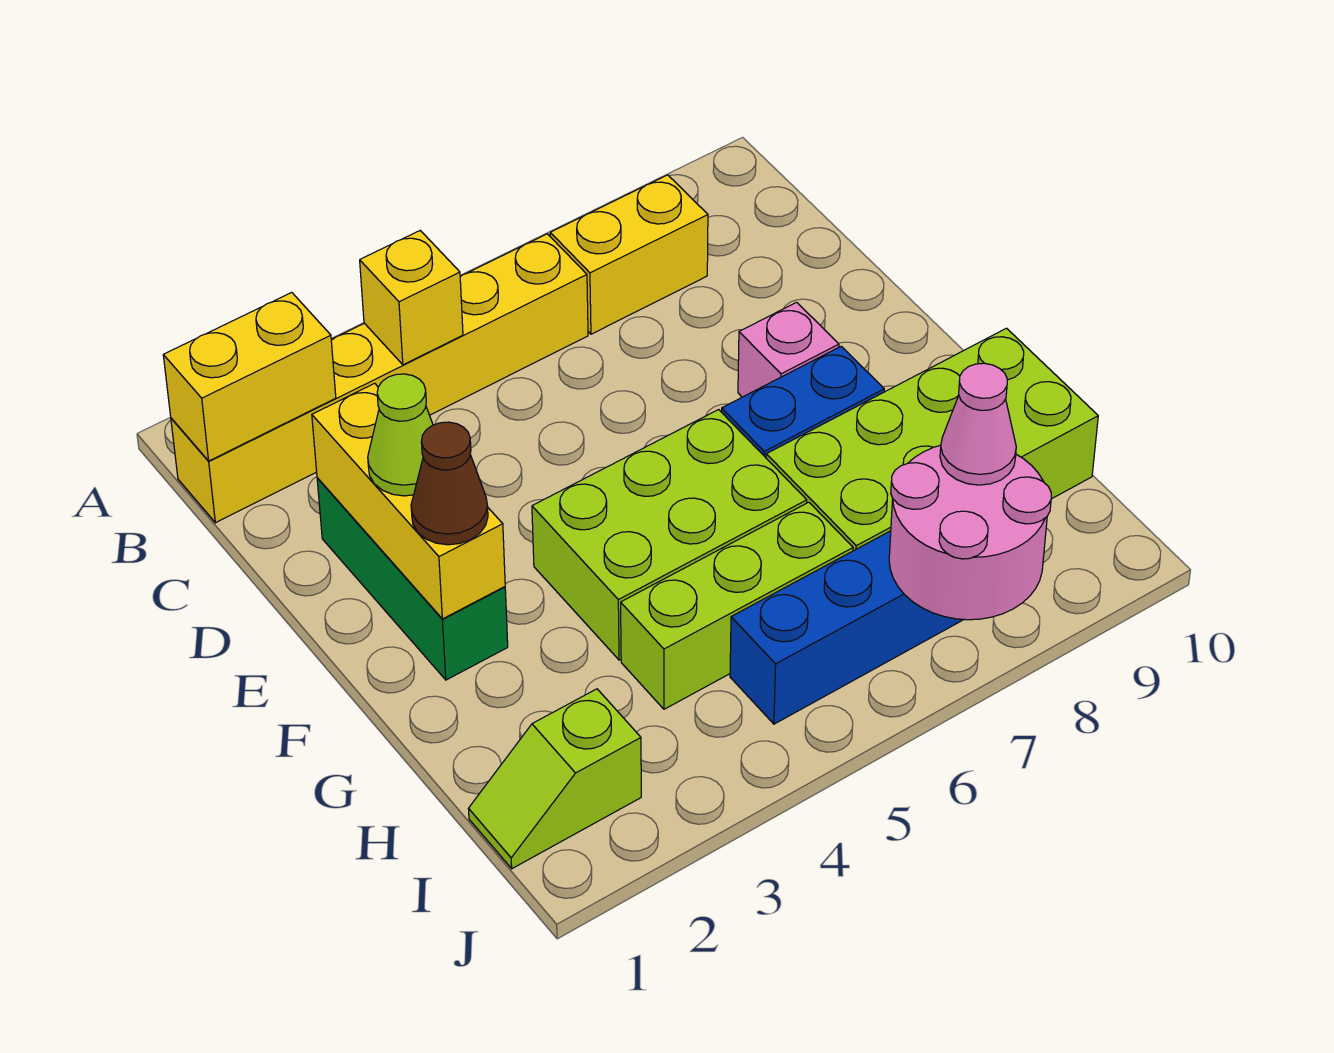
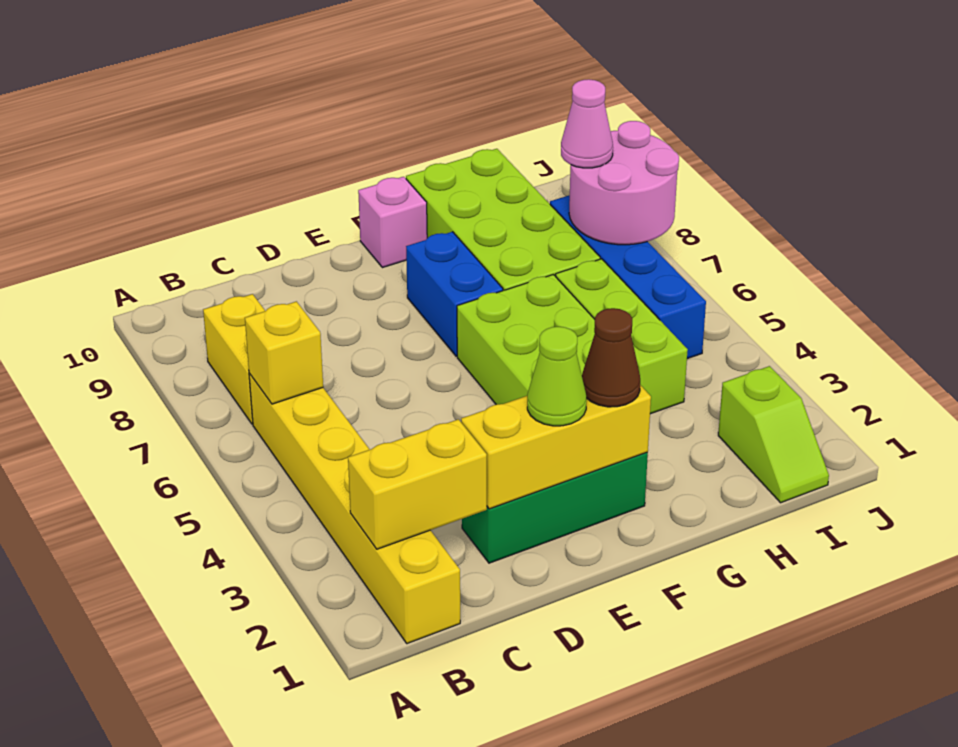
yellow brick B1:B2 level 2 -> yellow brick B2:C2 level 2
yellow brick B4 level 2 -> yellow brick B6 level 2
pink brick E8 level 1 -> pink brick F10 level 1

